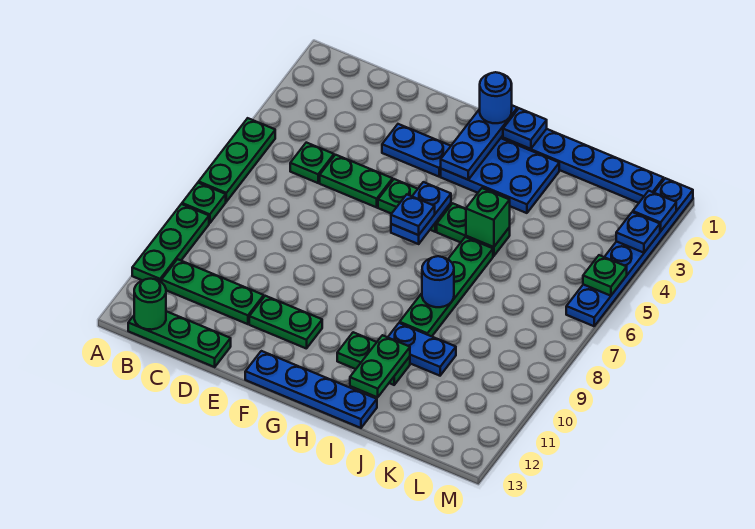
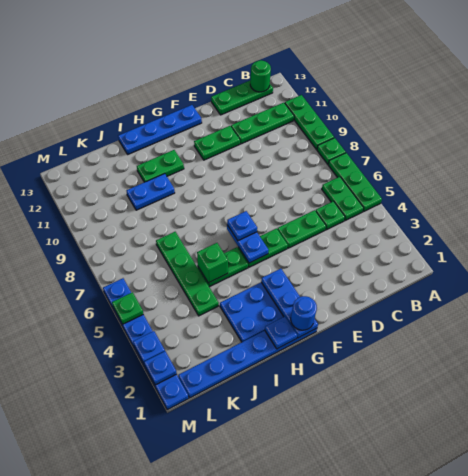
blue plate E3:F3 level 1 -> none
green plate I6:I9 level 1 -> green plate J4:J7 level 1
blue round brick I8 level 2 -> none
green plate I11:I12 level 2 -> green plate B5:B6 level 1

